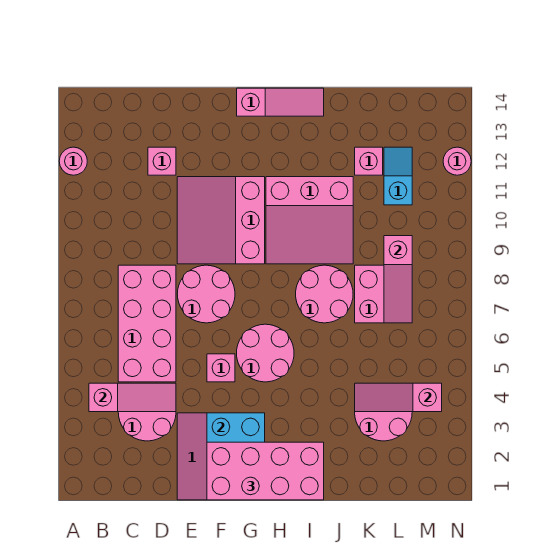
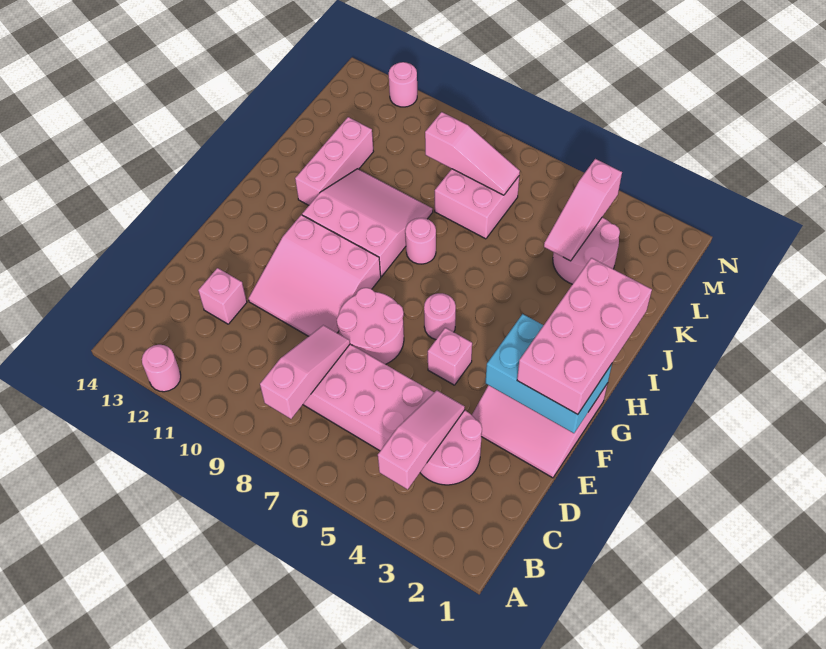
pink round brick G5:H6 level 1 -> pink round brick G6 level 1
pink slope G14:I14 level 1 top G -> pink slope B8:D8 level 2 top B
pink slope H9:J11 level 1 top 11 -> pink slope H9:J11 level 1 top H
pink round brick I7:J8 level 1 -> pink round brick I8 level 1
pink brick K12 level 1 -> pink brick I12:K12 level 1
cyan slope L11:L12 level 1 top 11 -> none

